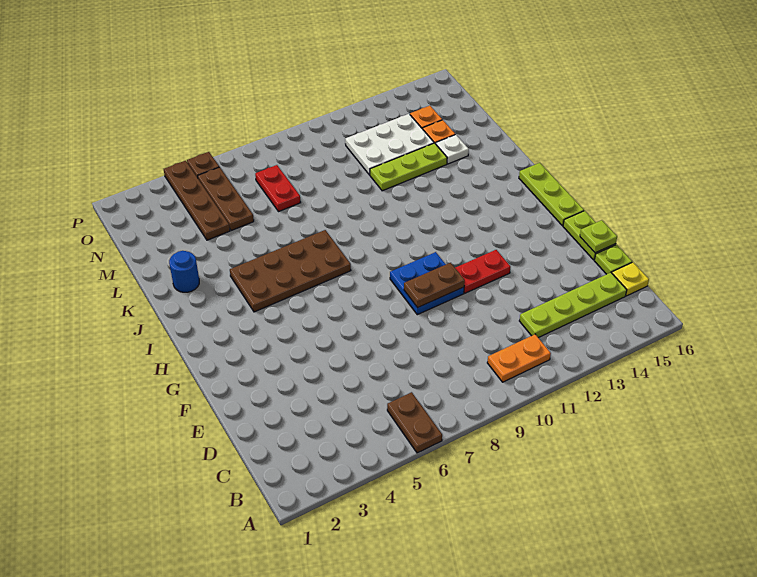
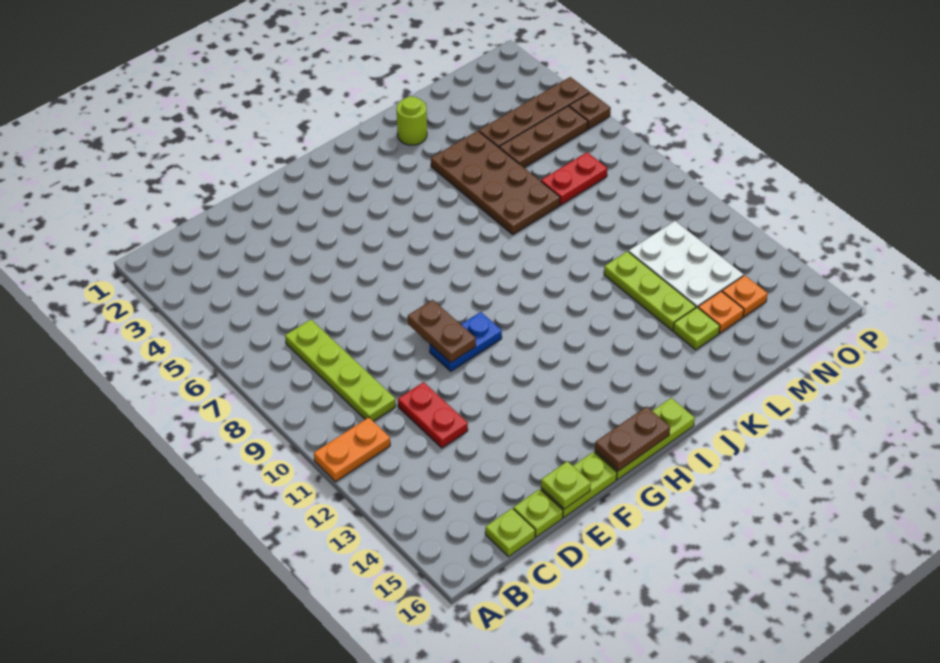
brown plate A6:B6 level 1 -> brown plate G16:H16 level 2
orange plate B10:B11 level 1 -> orange plate A11:B11 level 1
lime plate C12:C15 level 1 -> lime plate C7:C10 level 1
yellow plate C16 level 1 -> lime plate C16 level 1
blue plate F9:G10 level 1 -> blue plate F10:G10 level 1
red plate F11:F12 level 1 -> red plate D11:D12 level 1
brown plate I4:J7 level 1 -> brown plate K4:L7 level 1
blue round brick K2 level 1 -> lime round brick K2 level 1
white plate L14 level 1 -> lime plate L14 level 1

